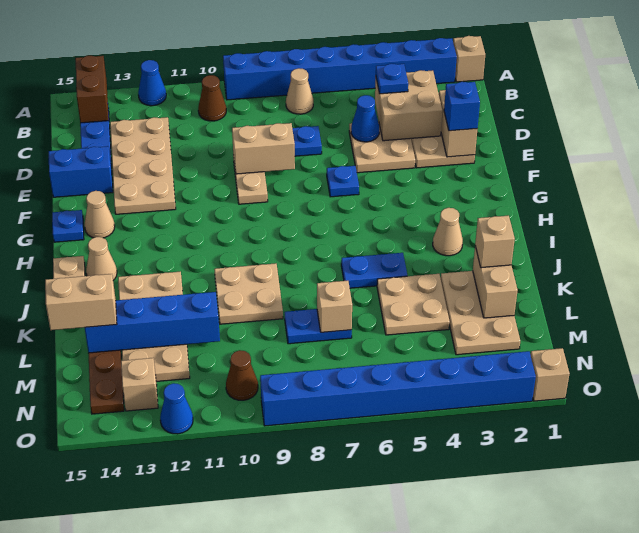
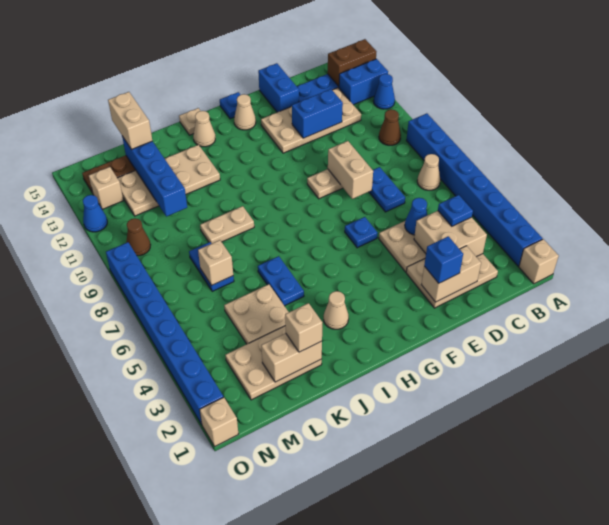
none -> blue brick A13:B13 level 1
none -> blue brick D12:E12 level 2
tan plate J9:K10 level 1 -> tan plate J9:K9 level 1

